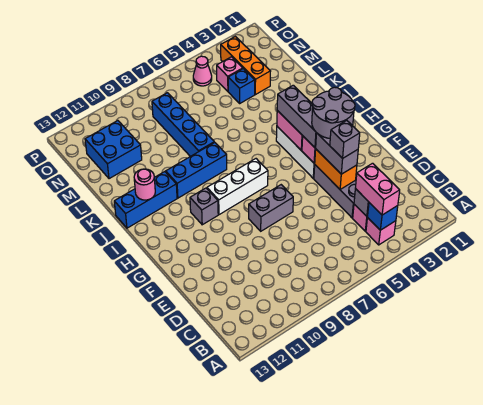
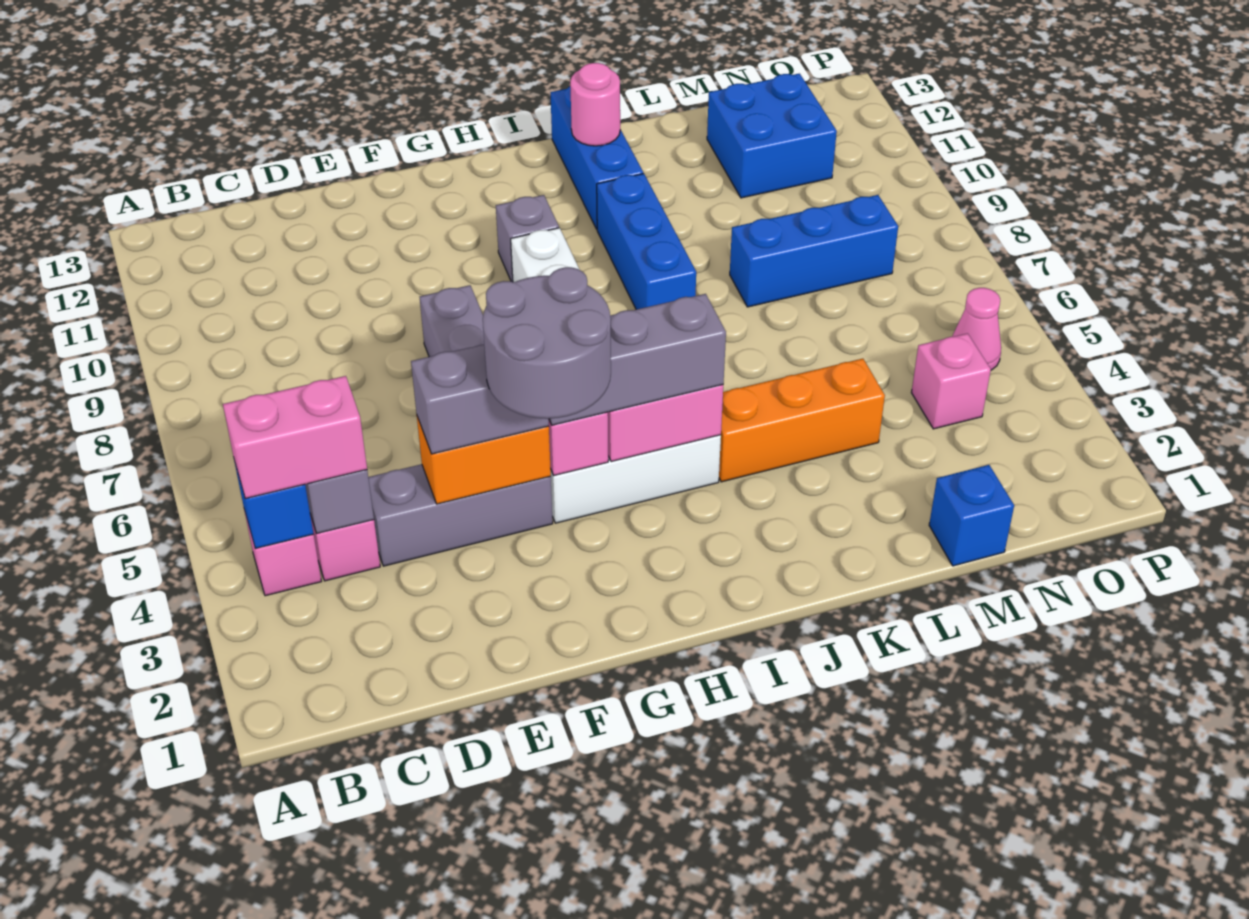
grey brick E4 level 4 -> none
blue brick K8:N8 level 1 -> blue brick L8:N8 level 1
orange brick M3:O3 level 1 -> orange brick J4:L4 level 1
blue brick M4 level 1 -> blue brick M1 level 1

